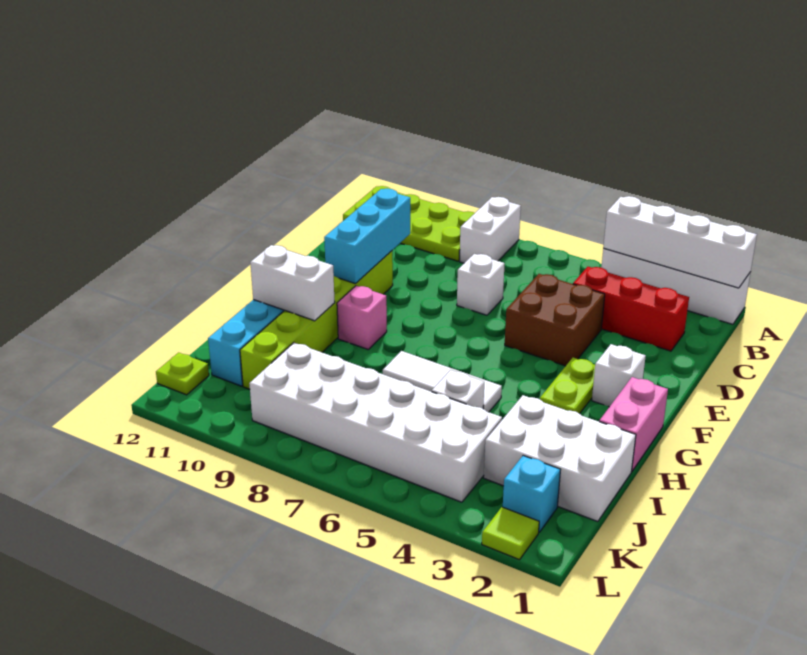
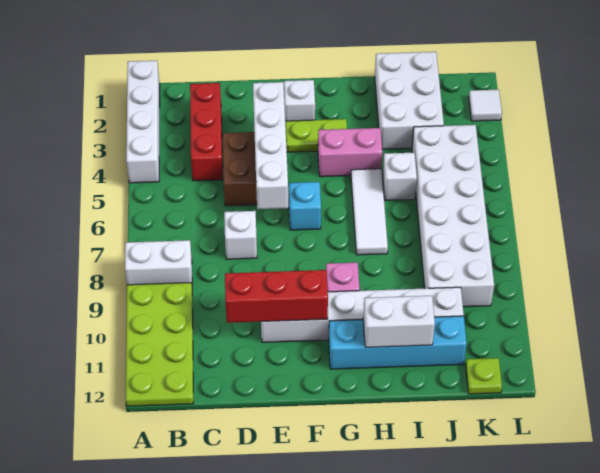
white brick A1:A4 level 2 -> white brick E3:E6 level 2
cyan brick D10:F10 level 2 -> red brick D10:F10 level 2
lime brick E10:J10 level 1 -> white brick E10:J10 level 1
pink brick G1:H1 level 1 -> pink brick G4:H4 level 1
white brick H10:H11 level 2 -> white brick H11:I11 level 2
cyan brick K2 level 1 -> cyan brick F6 level 1
lime tile L2 level 1 -> white tile L2 level 1

